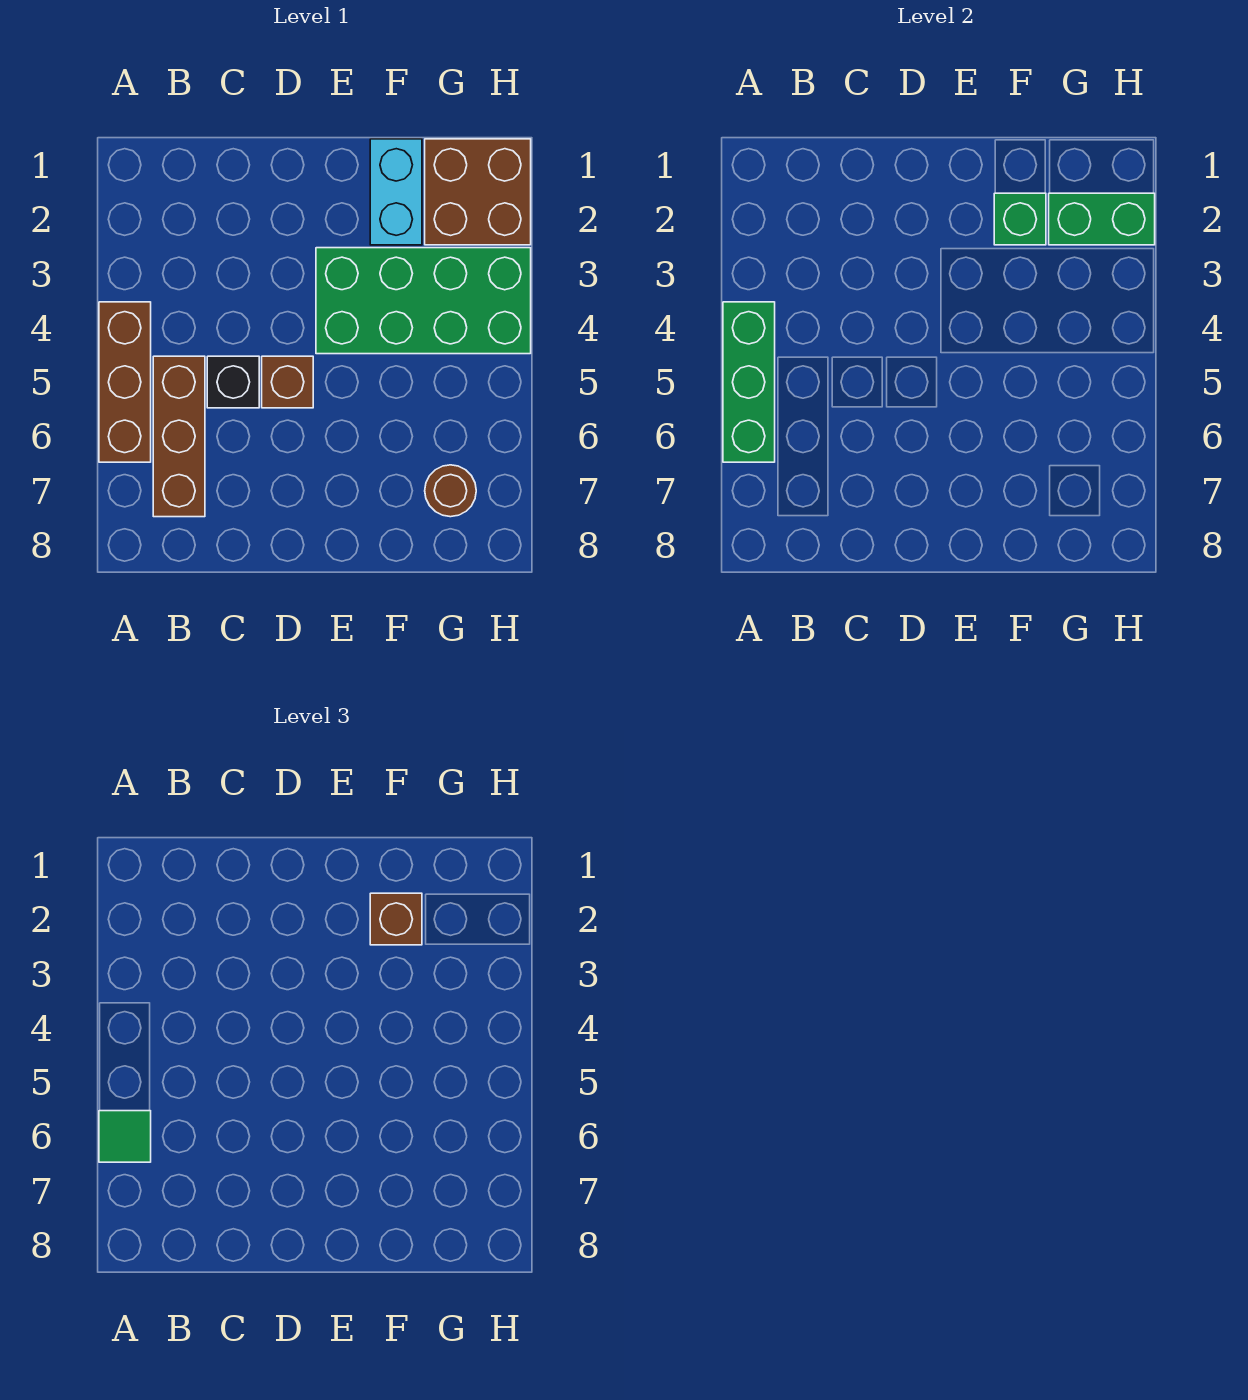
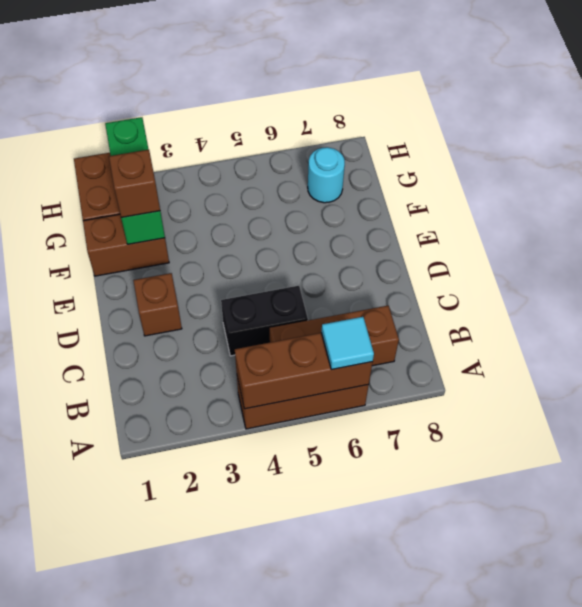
green brick A4:A6 level 2 -> brown brick A4:A6 level 2
green tile A6 level 3 -> cyan tile A6 level 3
black brick C5 level 1 -> black brick C4:C5 level 1
brown brick D5 level 1 -> brown brick D2 level 1
green brick E3:H4 level 1 -> none
cyan brick F1:F2 level 1 -> brown brick F1:F2 level 1
brown round brick G7 level 1 -> cyan round brick G7 level 1

